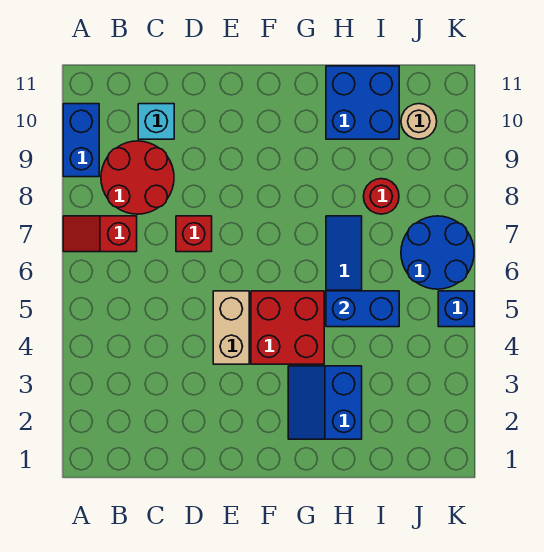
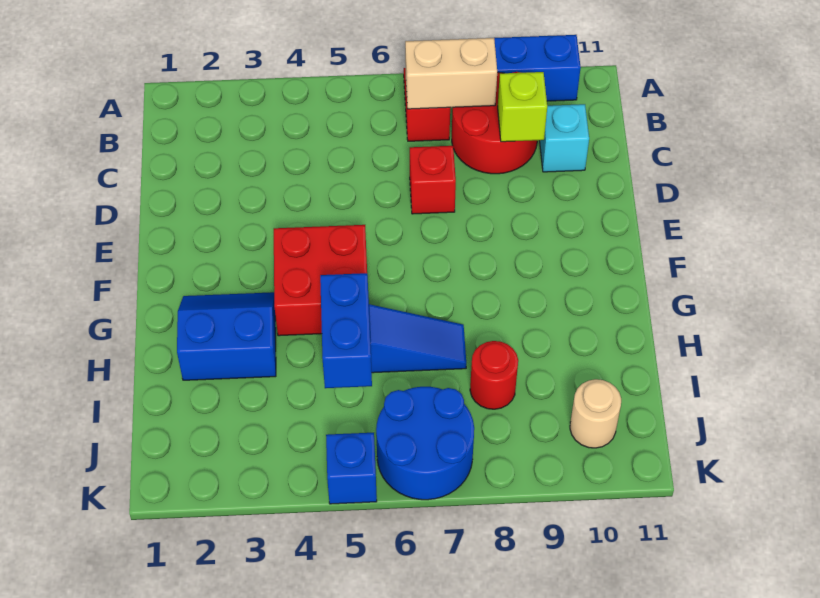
none -> lime brick C9 level 2
tan brick E4:E5 level 1 -> tan brick B7:B8 level 2
blue brick H10:I11 level 1 -> none

